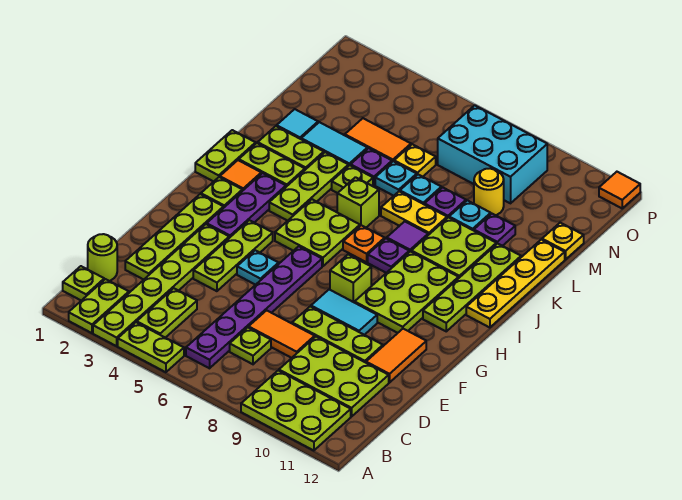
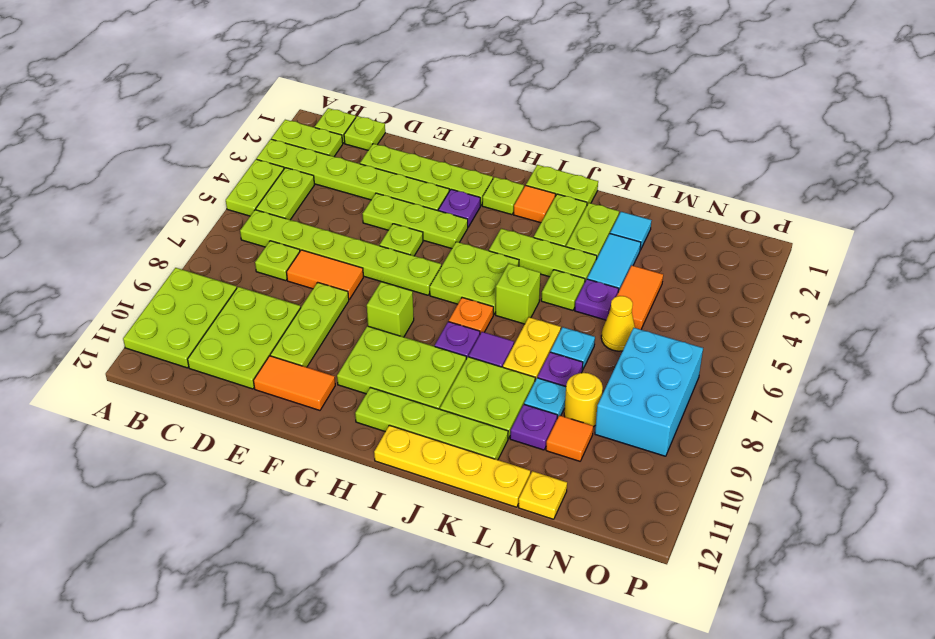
lime plate B4:C4 level 1 -> lime plate B4:B5 level 1
purple plate B6:G6 level 1 -> lime plate B6:G6 level 1
lime round brick C1 level 1 -> lime plate C1 level 1
orange tile D7:D8 level 1 -> orange tile D7:E7 level 1
cyan plate F5 level 1 -> lime plate F5 level 1
cyan tile F8:F9 level 1 -> none
purple plate G3:I3 level 1 -> purple plate G3 level 1
cyan plate L6 level 1 -> none
yellow plate M6 level 1 -> yellow cone M6 level 1
orange tile P12 level 1 -> orange tile M10 level 1

